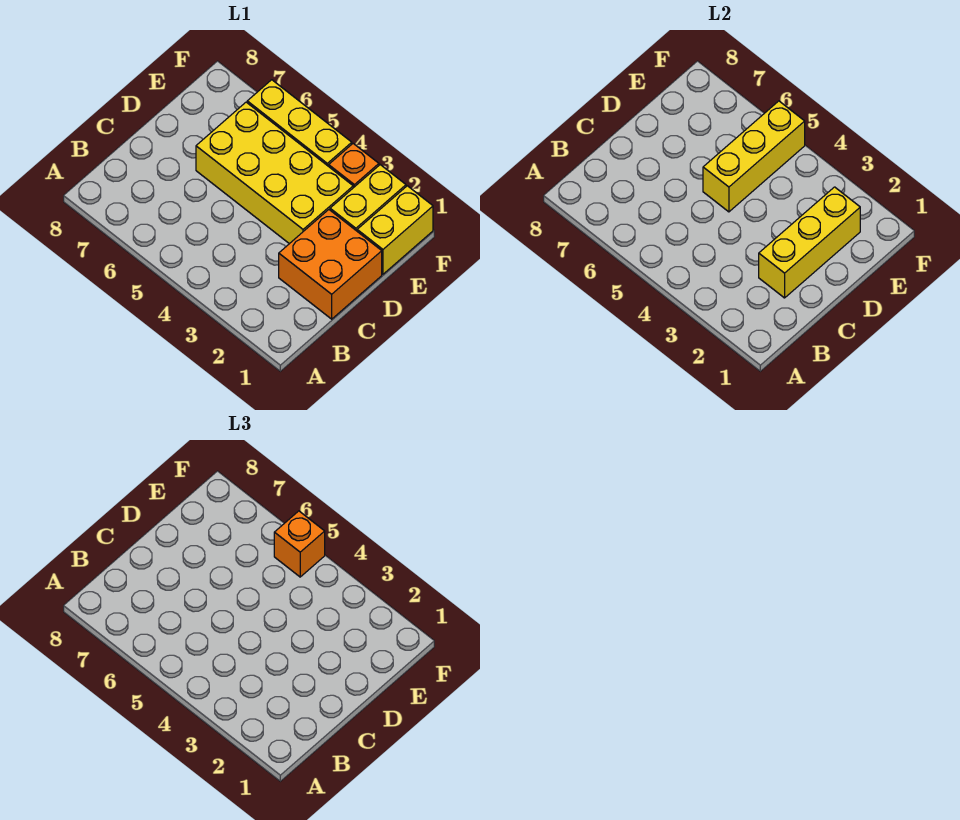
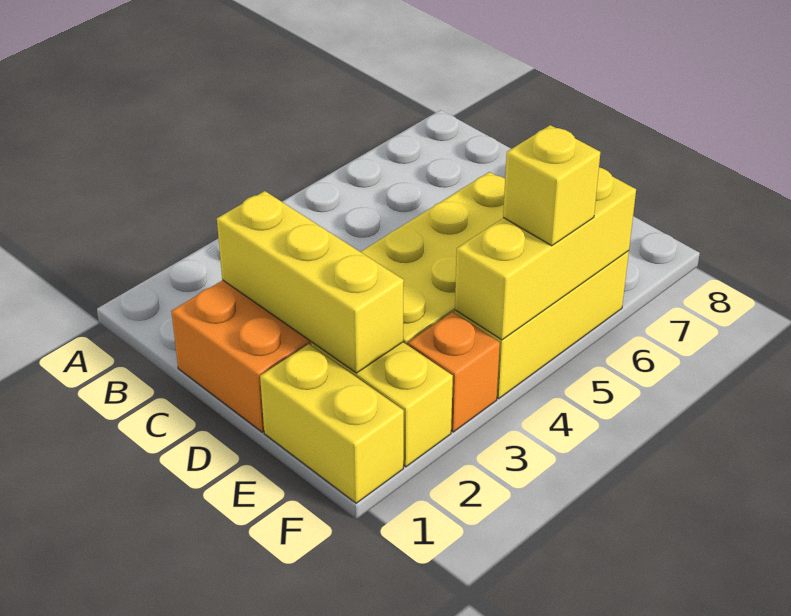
yellow brick D5:F5 level 2 -> yellow brick F4:F6 level 2
orange brick F5 level 3 -> yellow brick F5 level 3

